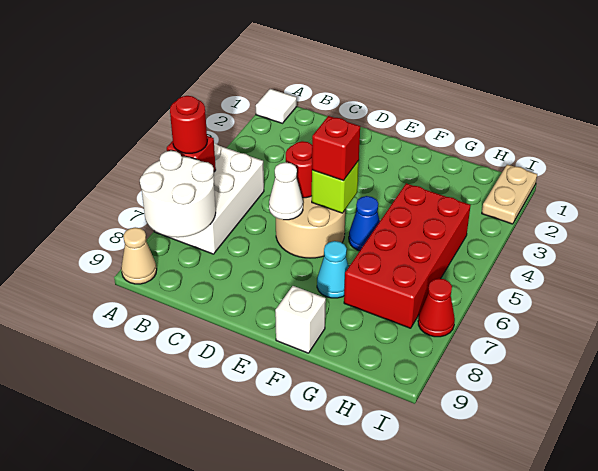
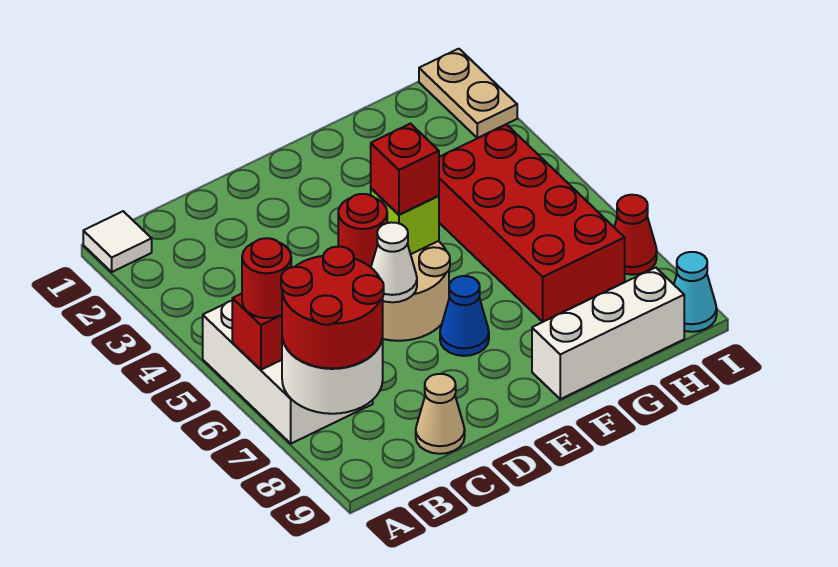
none -> red round brick A7:B8 level 3
tan cone A9 level 1 -> tan cone C9 level 1
blue cone F5 level 1 -> blue cone E7 level 1
cyan cone F7 level 1 -> cyan cone I9 level 1
white brick F9 level 1 -> white brick F9:H9 level 1

